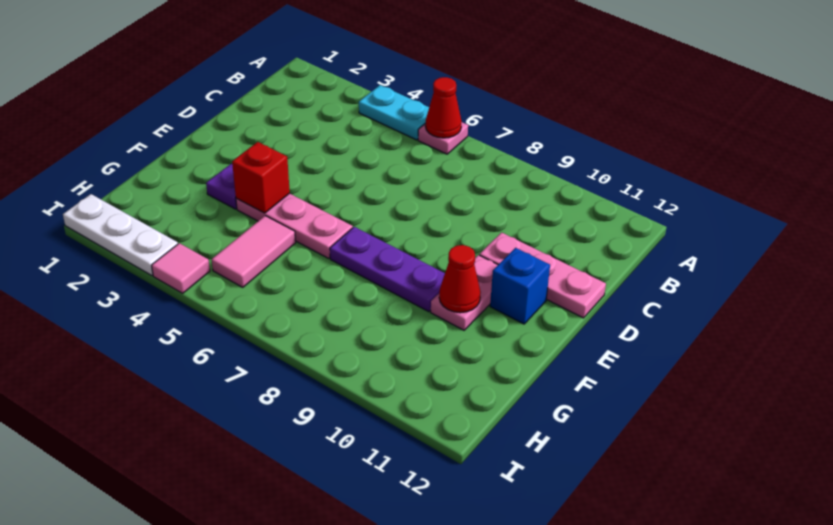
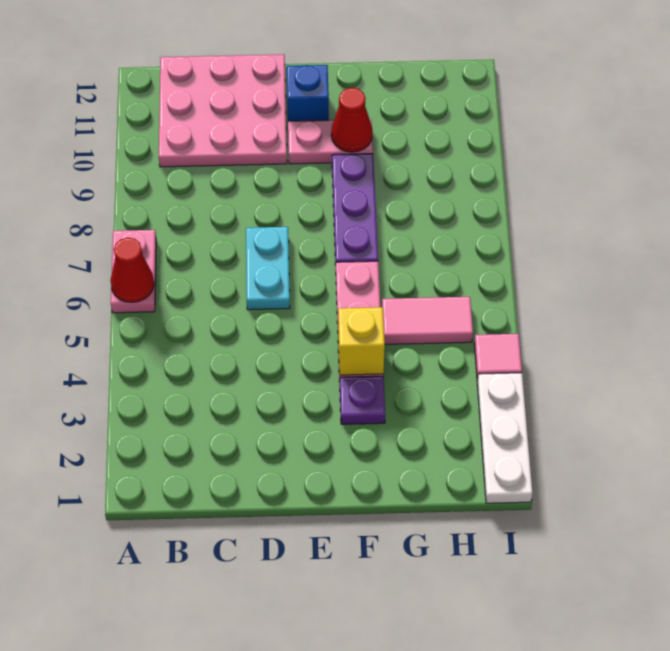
cyan plate A4:A5 level 1 -> cyan plate D6:D7 level 1
pink plate A6 level 1 -> pink plate A6:A7 level 1
pink plate D10:D12 level 1 -> pink plate B10:D12 level 1
red brick F4 level 2 -> yellow brick F4 level 2

